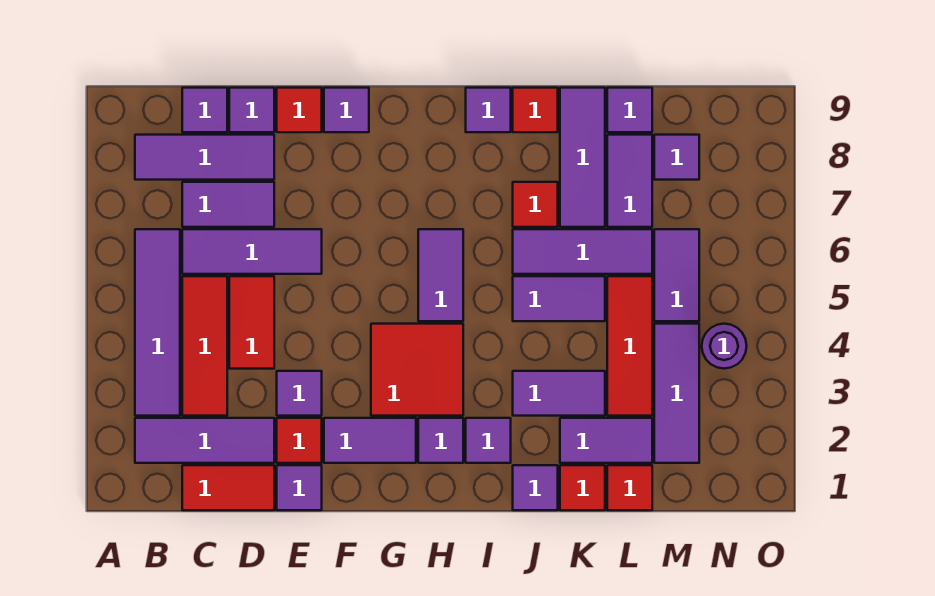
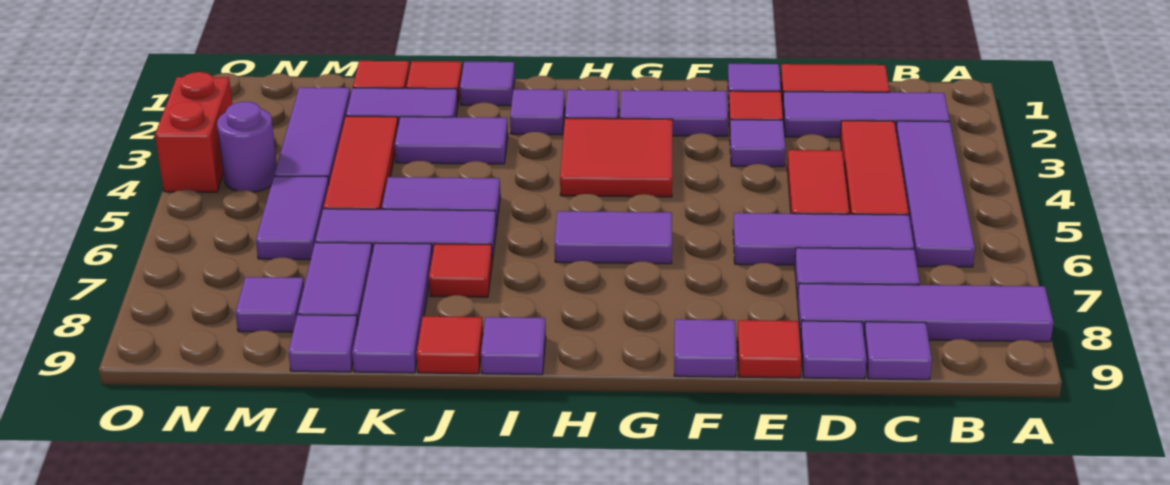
purple tile B8:D8 level 1 -> purple tile A8:D8 level 1
purple tile H5:H6 level 1 -> purple tile G6:H6 level 1
none -> red brick O3:O4 level 1

